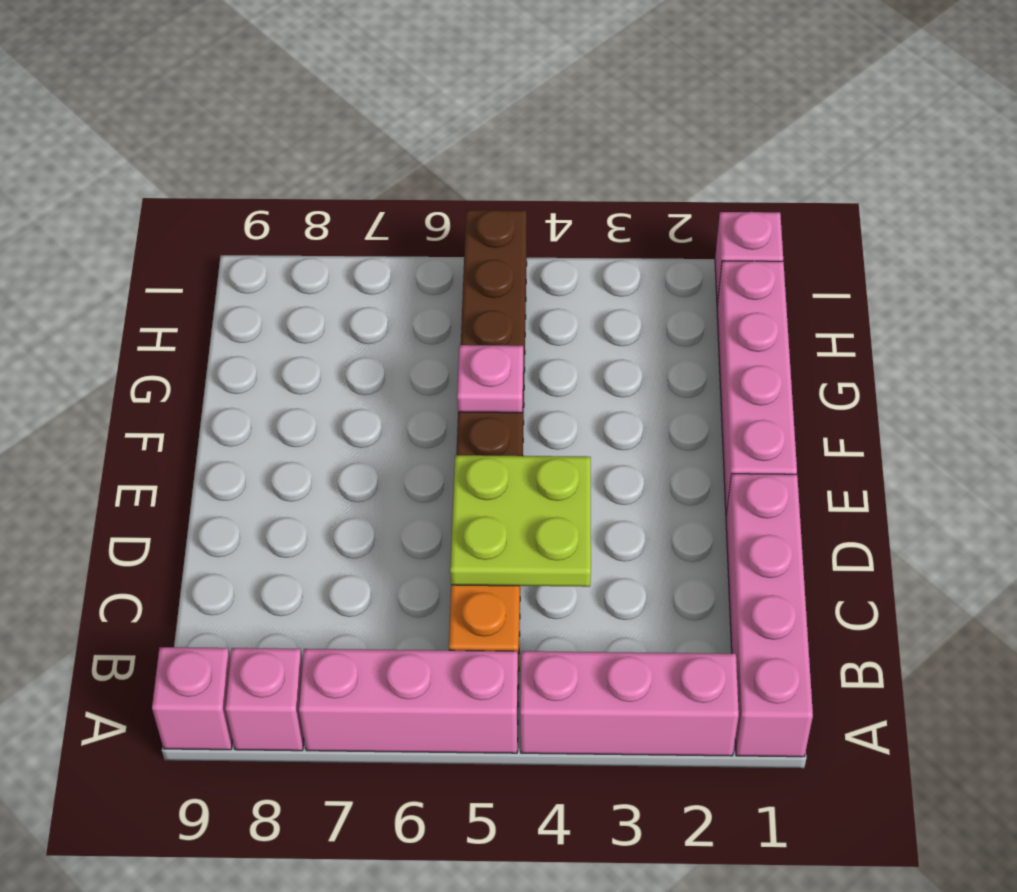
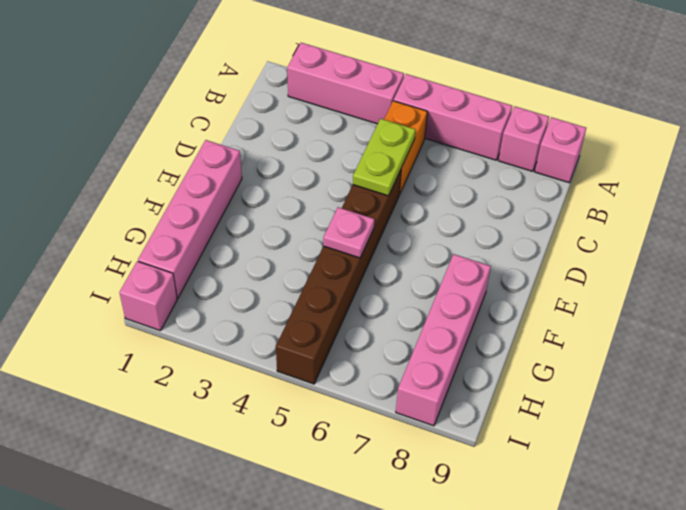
pink brick A1:D1 level 1 -> pink brick F8:I8 level 1
lime plate C4:D5 level 2 -> lime plate C5:D5 level 2

